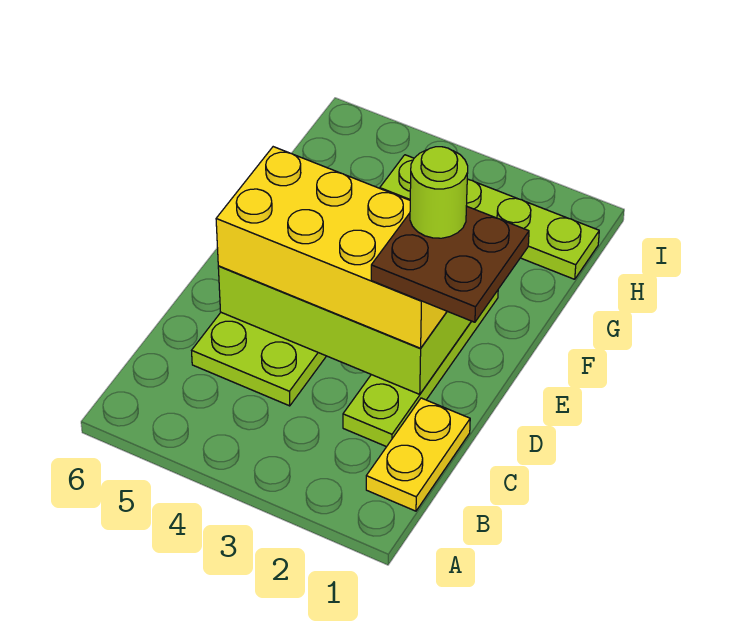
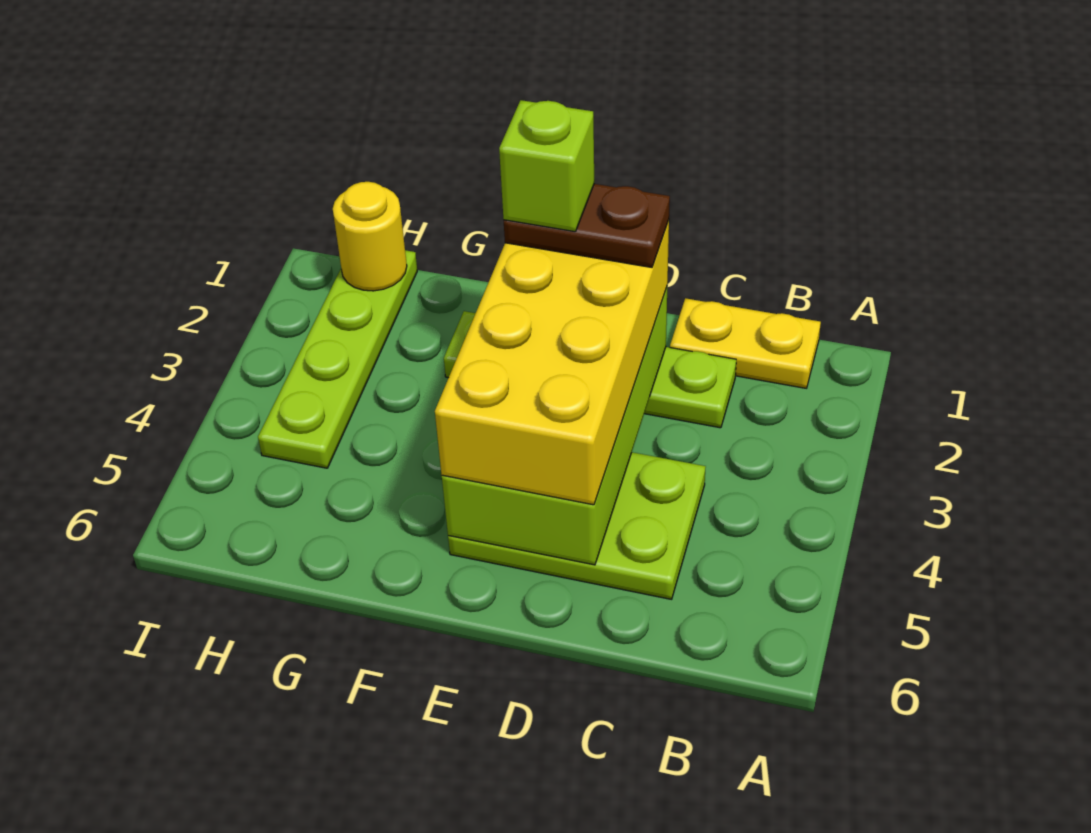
brown plate D1:E2 level 4 -> brown plate D2:E2 level 4
lime round brick E2 level 5 -> lime brick E2 level 5
none -> yellow round brick H1 level 2

